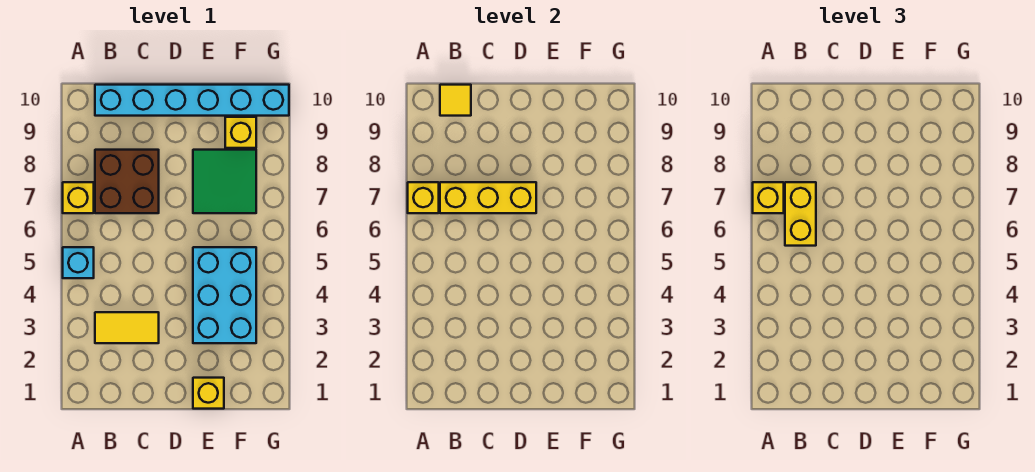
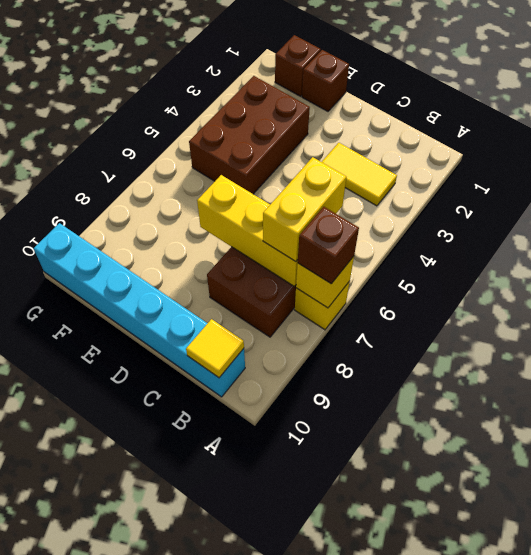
cyan brick A5 level 1 -> none
yellow brick A7 level 3 -> brown brick A7 level 3
yellow brick E1 level 1 -> brown brick E1 level 1
cyan brick E3:F5 level 1 -> brown brick E3:F5 level 1
green tile E7:F8 level 1 -> none
none -> brown brick F1 level 1
yellow brick F9 level 1 -> none

